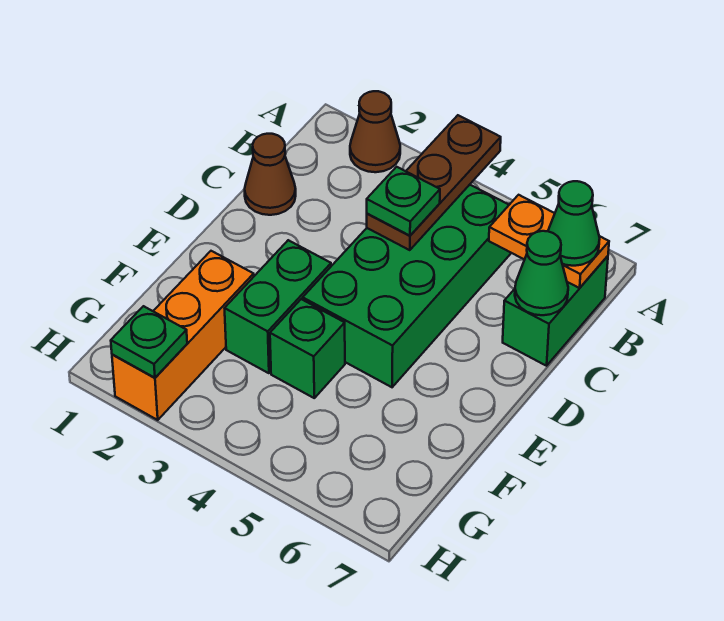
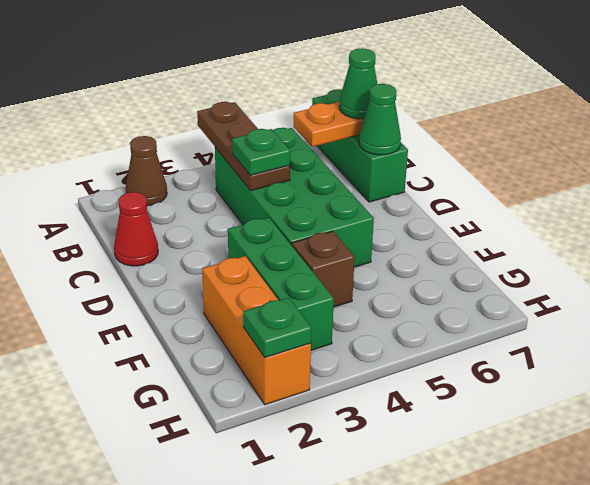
green brick B7:C7 level 1 -> green brick A7:C7 level 1
brown cone C1 level 1 -> red cone C1 level 1
green brick E3:F3 level 1 -> green brick E3:G3 level 1
green brick F4 level 1 -> brown brick F4 level 1

